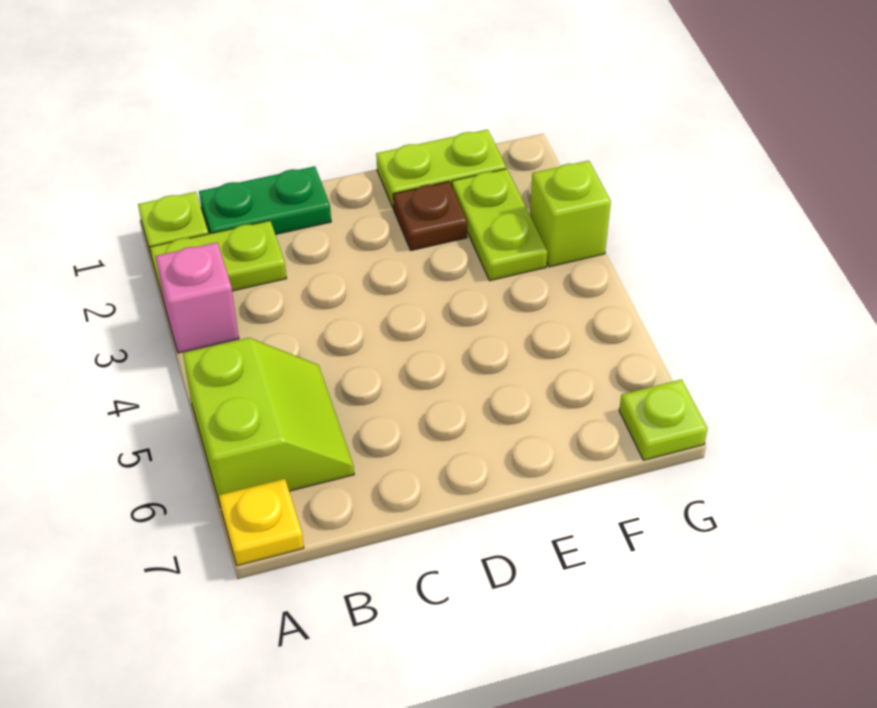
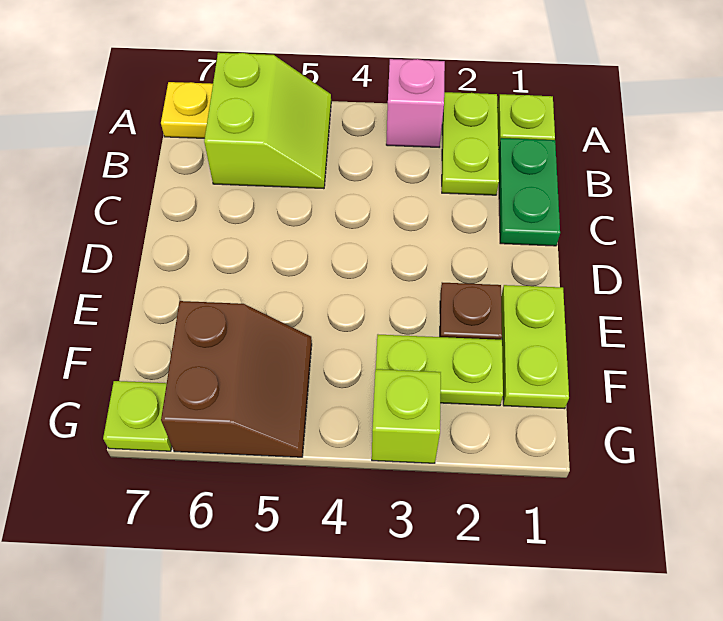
lime slope A5:B6 level 1 top A -> lime slope A5:B6 level 1 top 6
none -> brown slope F5:G6 level 1 top 6

